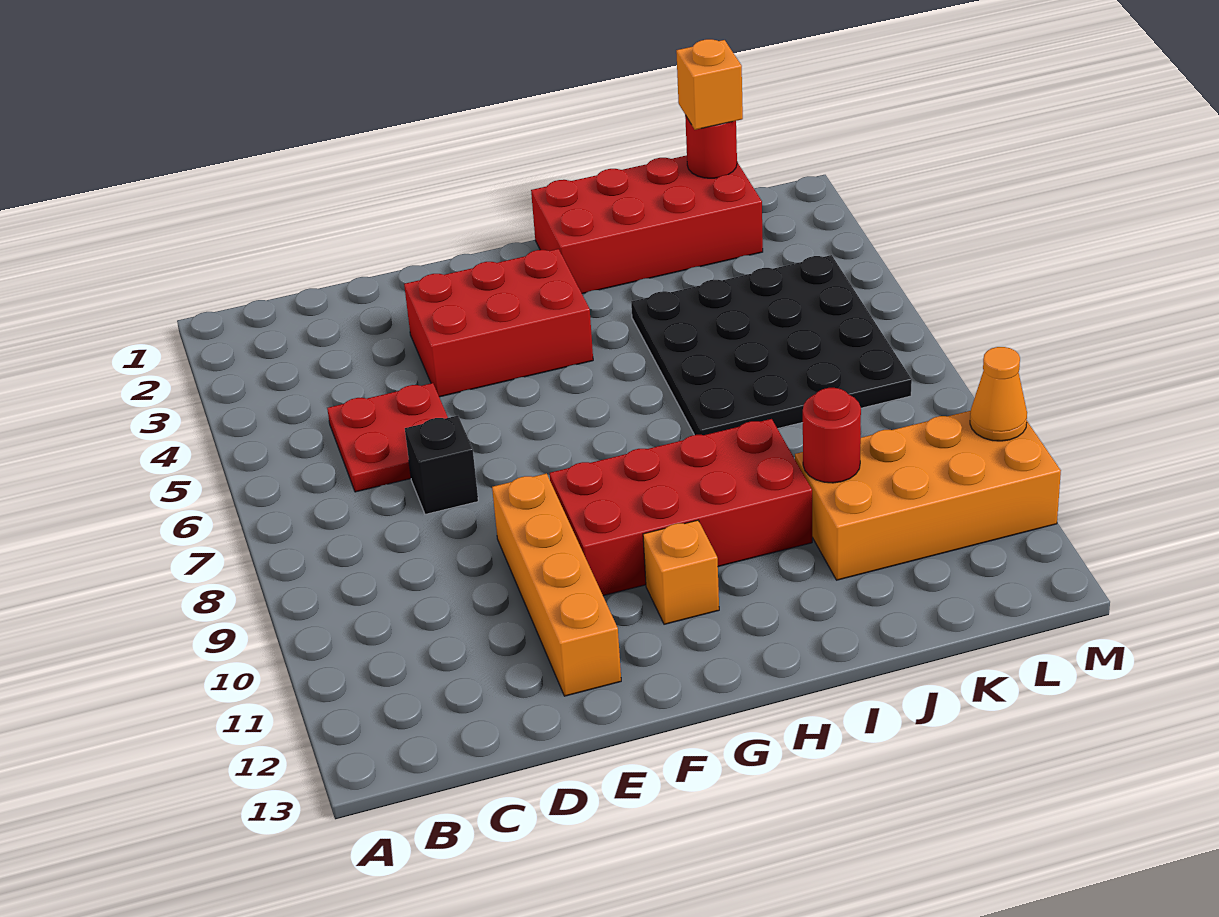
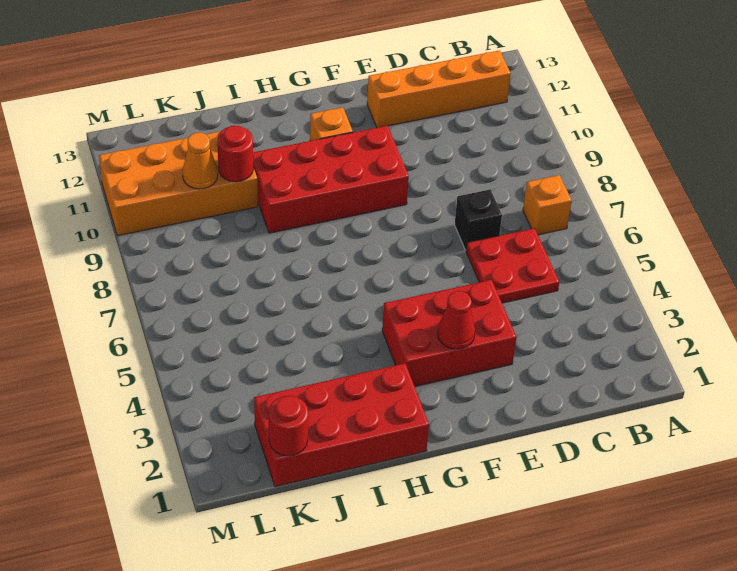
orange brick E9:E12 level 1 -> orange brick B12:E12 level 1
none -> red cone F3 level 2
black plate I4:L7 level 1 -> none
orange brick K1 level 3 -> orange brick B7 level 1
orange cone M10 level 2 -> orange cone K10 level 2

